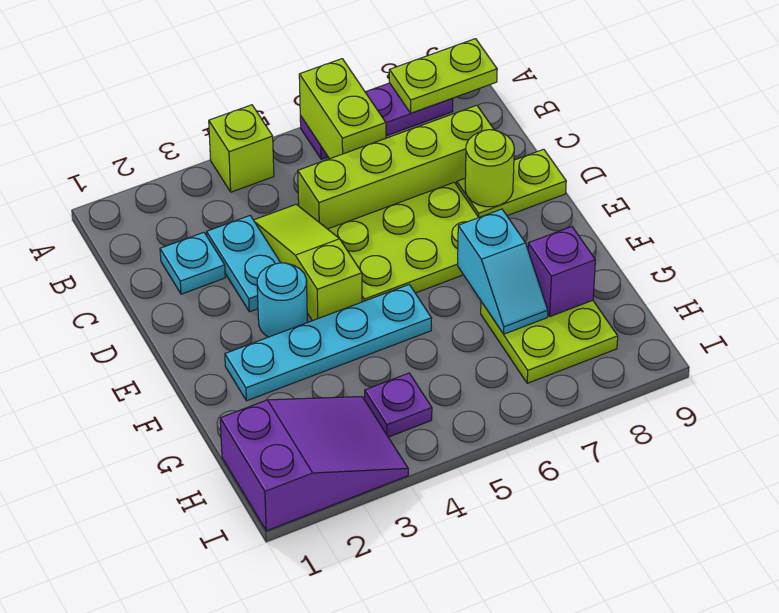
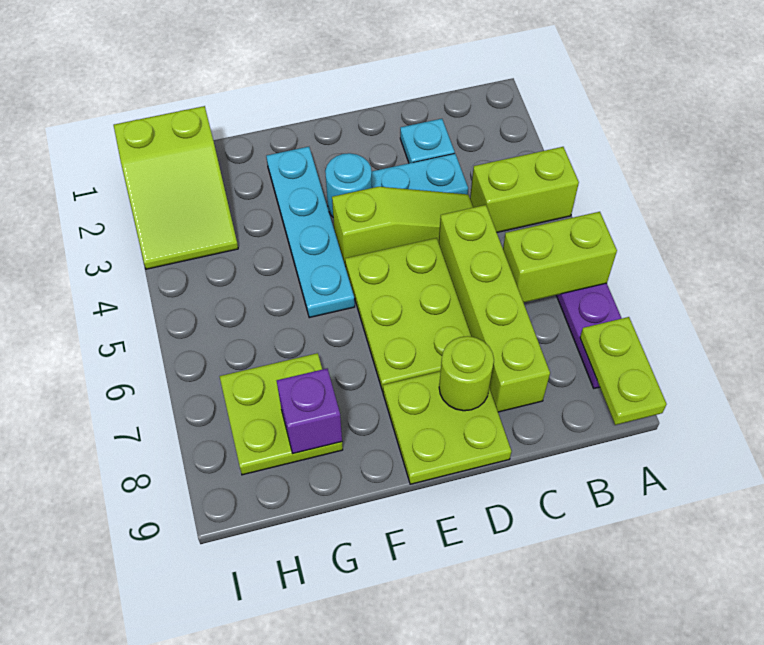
lime brick A4 level 1 -> lime brick A4:B4 level 1
lime plate D8:D9 level 1 -> lime plate D8:E9 level 1
cyan slope F7:G7 level 2 top F -> none
purple slope H1:I3 level 1 top 1 -> lime slope H1:I3 level 1 top 1
purple plate H4 level 1 -> none

